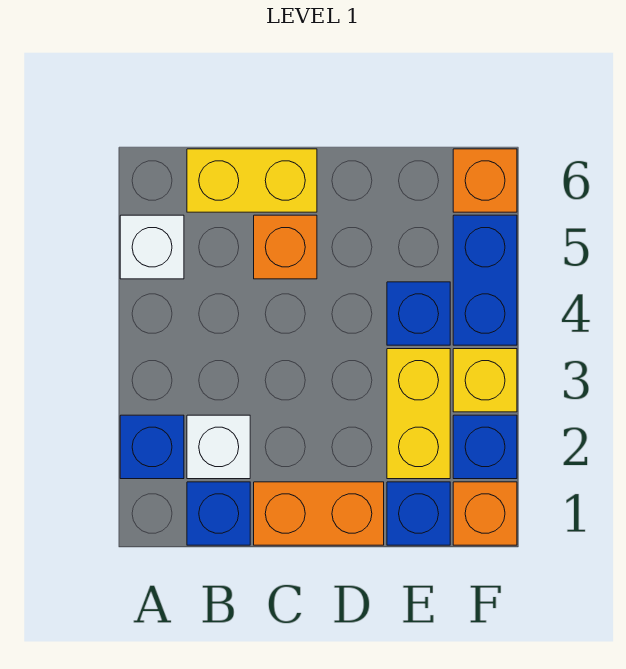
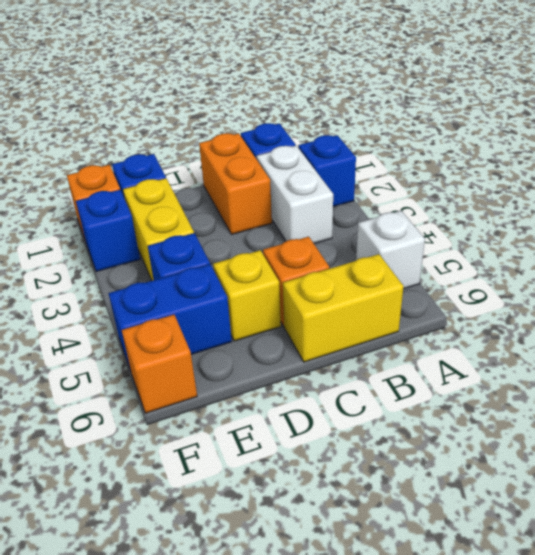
white brick B2 level 1 -> white brick B2:B3 level 1
orange brick C1:D1 level 1 -> orange brick C1:C2 level 1
yellow brick F3 level 1 -> yellow brick D5 level 1
blue brick F4:F5 level 1 -> blue brick E5:F5 level 1

